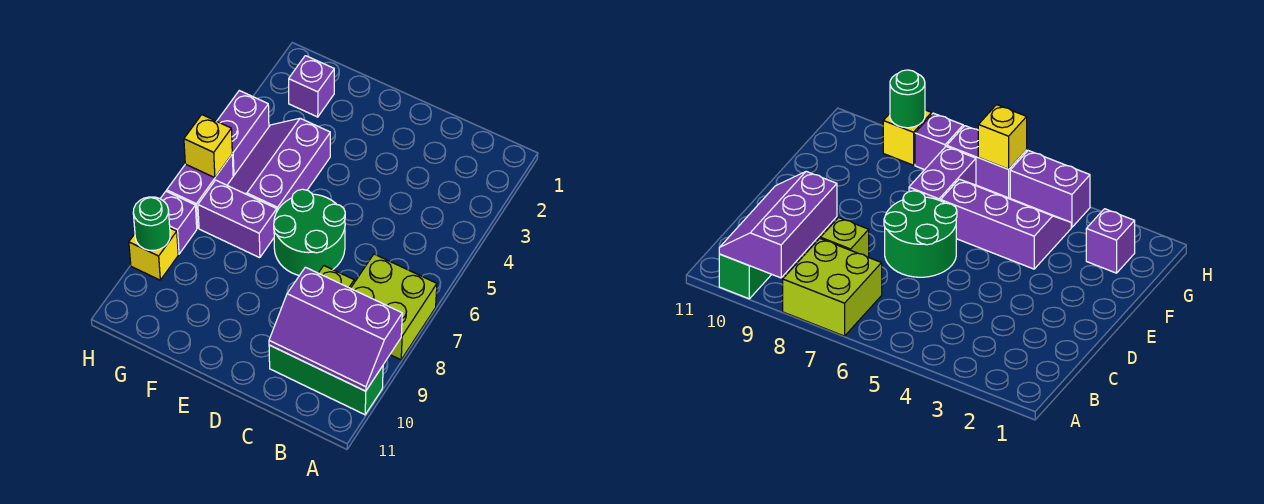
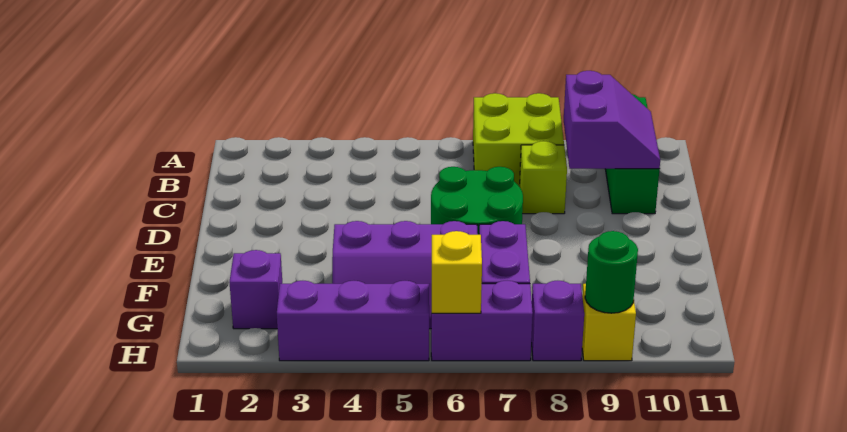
purple slope A9:C10 level 2 top 9 -> purple slope B9:C10 level 2 top 9
purple brick H4:H5 level 1 -> purple brick H3:H5 level 1

